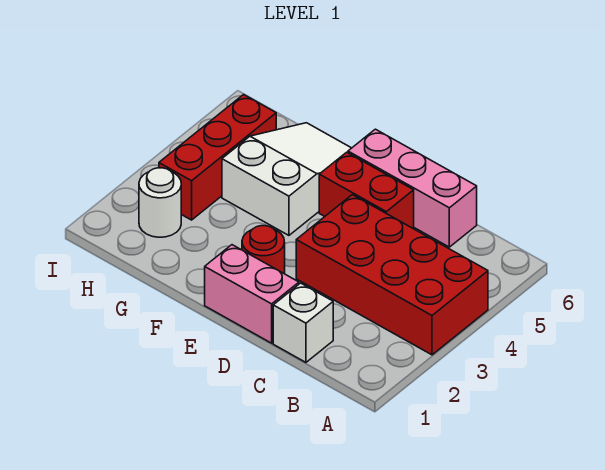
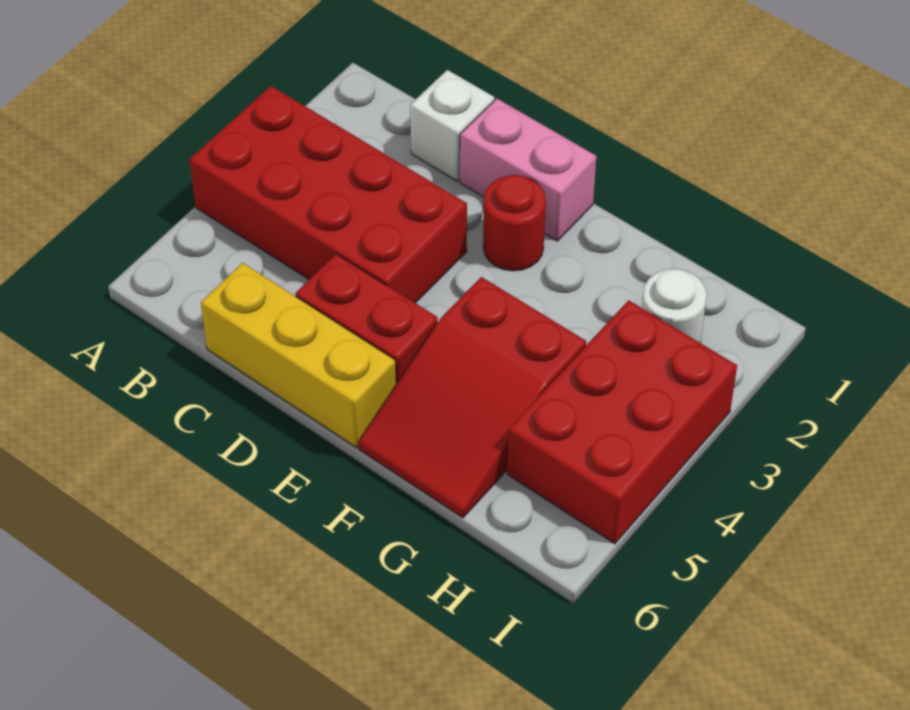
pink brick C6:E6 level 1 -> yellow brick C6:E6 level 1
white slope F4:G6 level 1 top 4 -> red slope F4:G6 level 1 top 4
red brick H3:H5 level 1 -> red brick H3:I5 level 1

